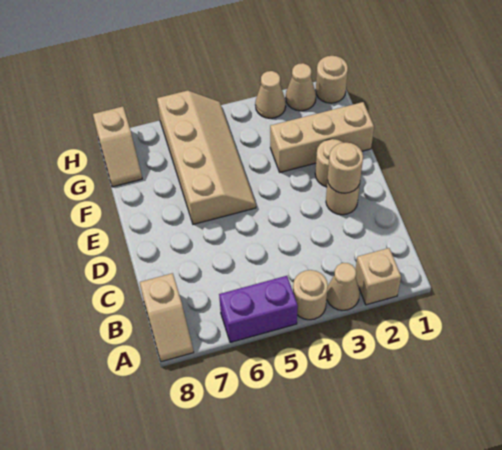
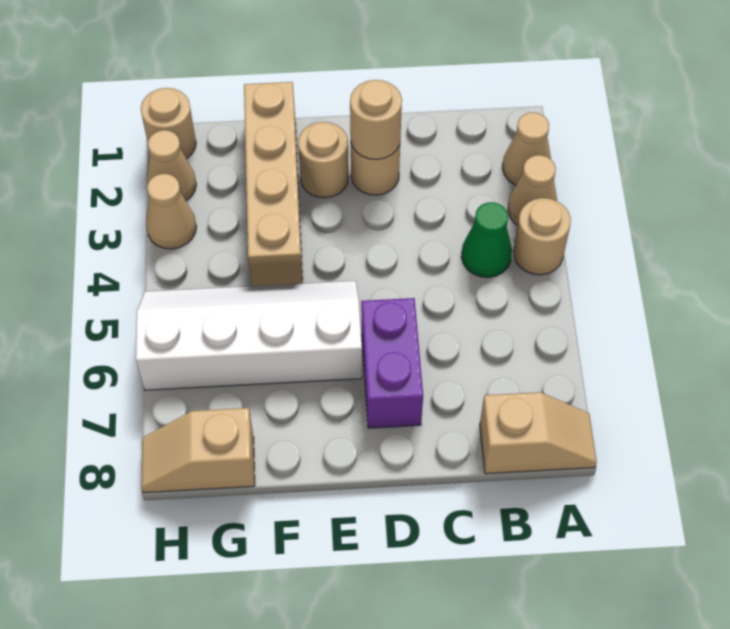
tan brick A2 level 1 -> tan cone A2 level 1
purple brick A5:A6 level 1 -> purple brick D6:D7 level 1
none -> green cone B4 level 1
tan slope E5:H6 level 1 top 6 -> white slope E5:H6 level 1 top 6
tan brick F1:F3 level 1 -> tan brick F1:F4 level 1
tan slope G8:H8 level 1 top H -> tan slope G8:H8 level 1 top G

